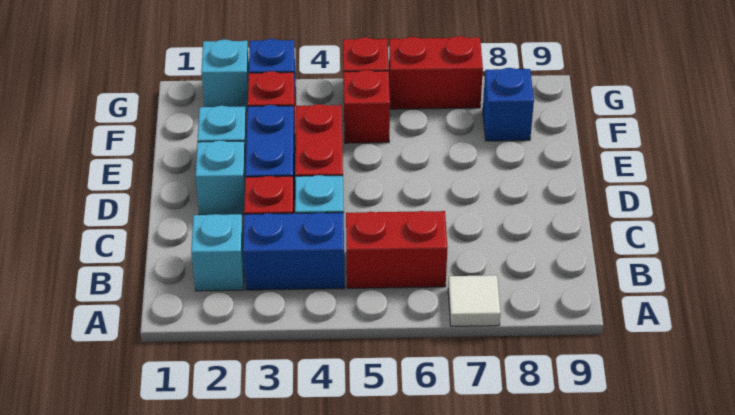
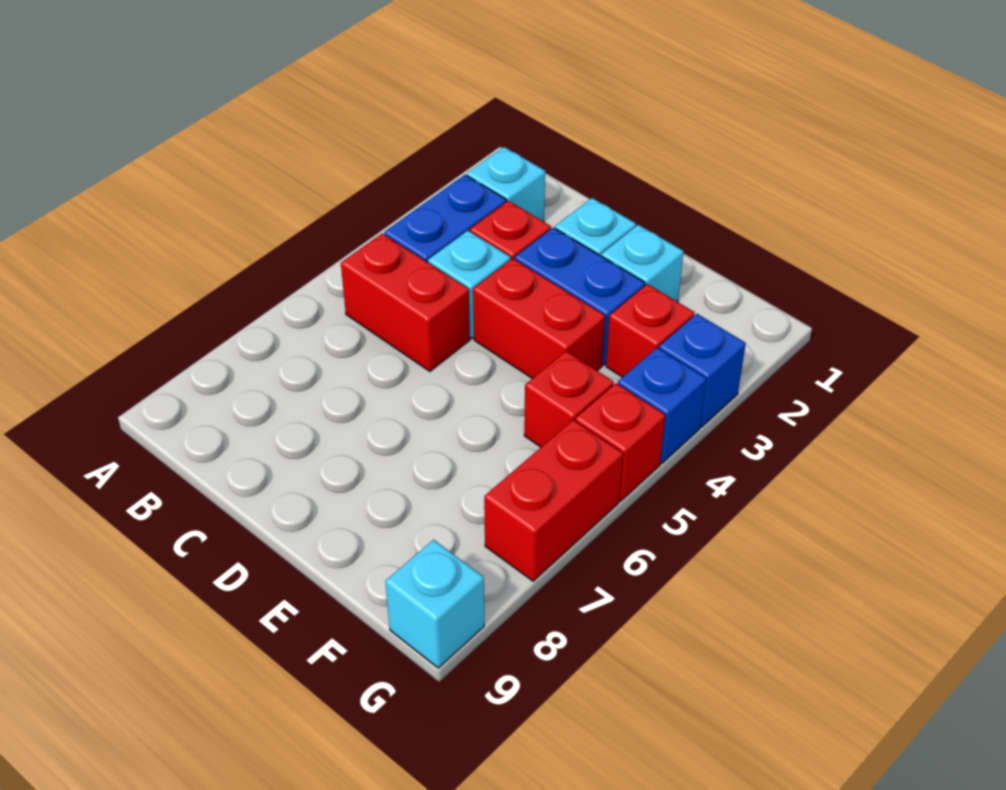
white tile A7 level 1 -> none
red brick B5:B6 level 1 -> red brick B5:C5 level 1
blue brick F8 level 1 -> blue brick G4 level 1
cyan brick G2 level 1 -> cyan brick G9 level 1

